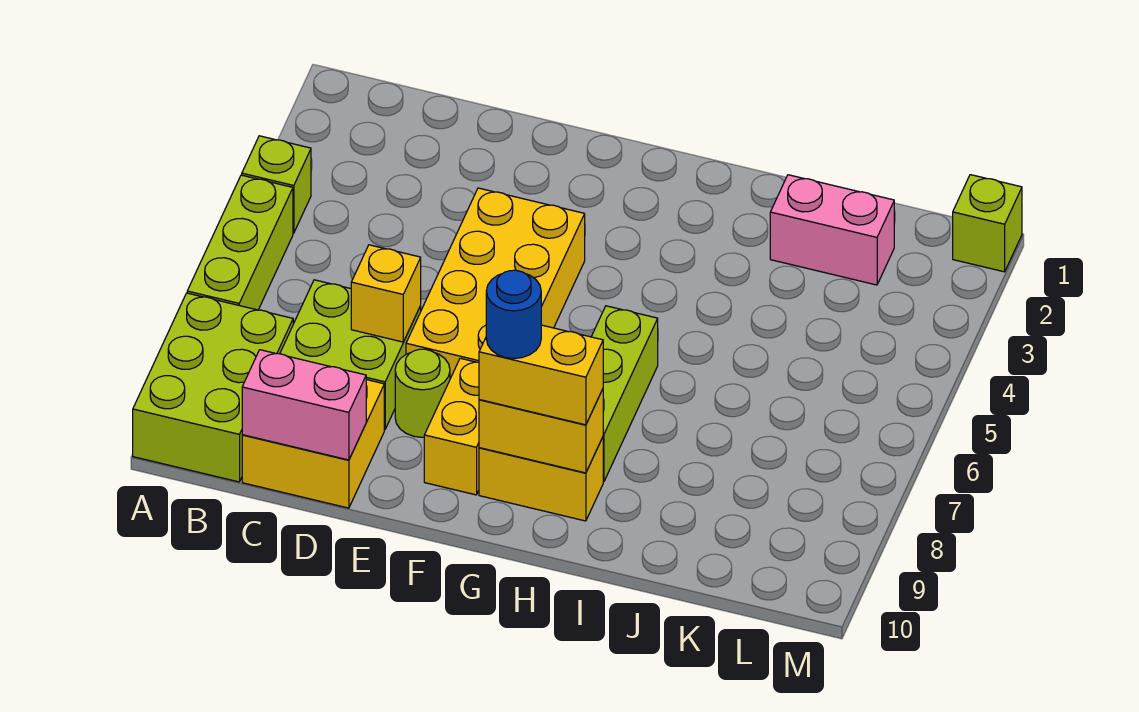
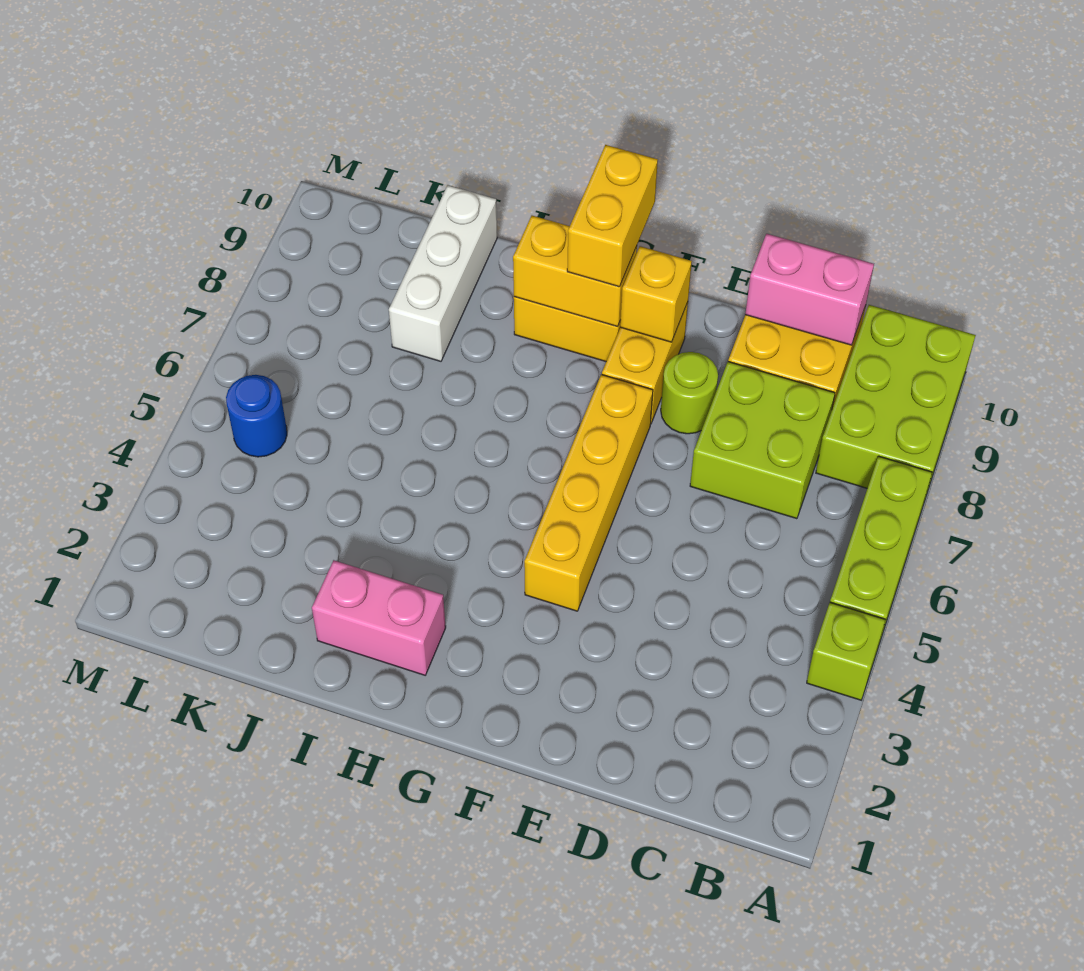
yellow brick D7 level 2 -> yellow brick F9 level 2
yellow brick E4:F7 level 1 -> yellow brick F4:F7 level 1
yellow brick G9:H9 level 3 -> yellow brick G9:G10 level 3
blue round brick G9 level 4 -> blue round brick L5 level 1
lime brick H6:H8 level 1 -> none
pink brick J2:K2 level 1 -> pink brick H2:I2 level 1
none -> white brick J8:J10 level 1
lime brick M1 level 1 -> none

